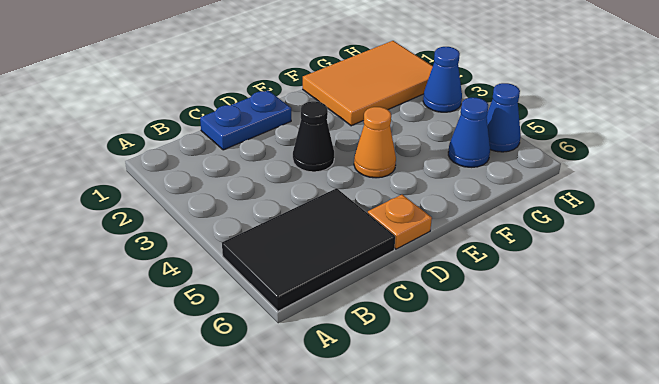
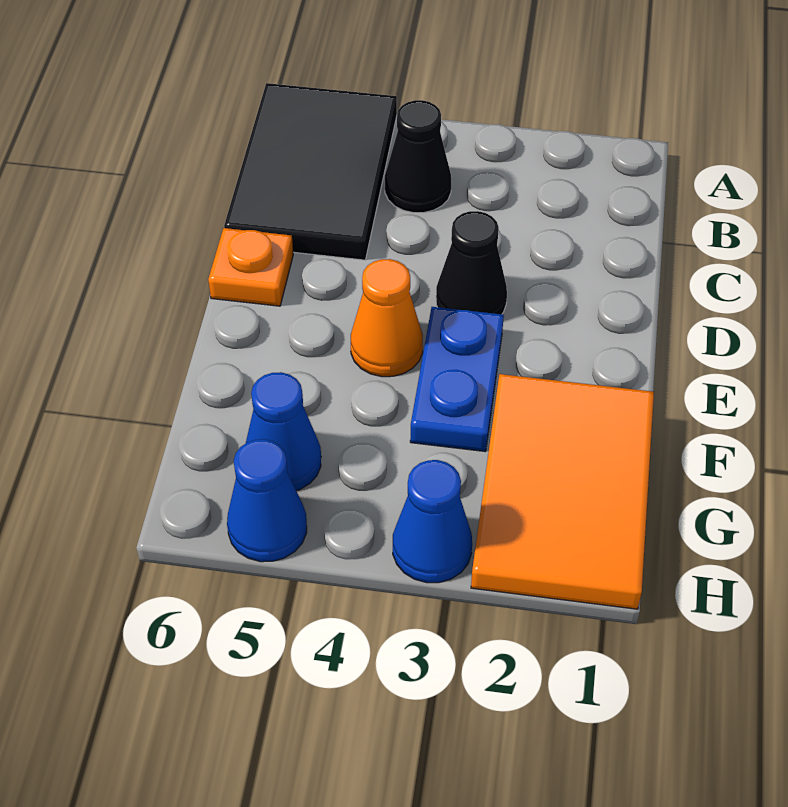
none -> black cone B4 level 1
blue plate C1:D1 level 1 -> blue plate E3:F3 level 1

